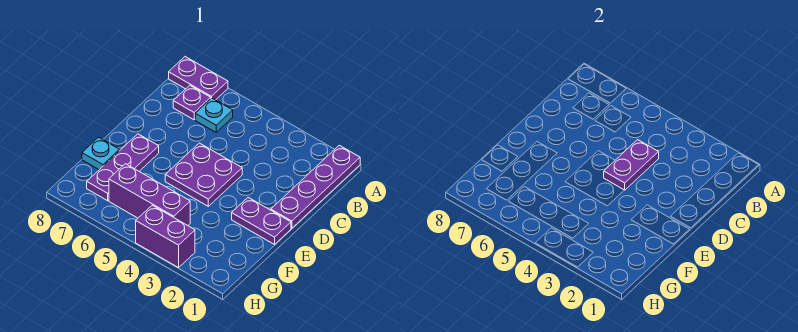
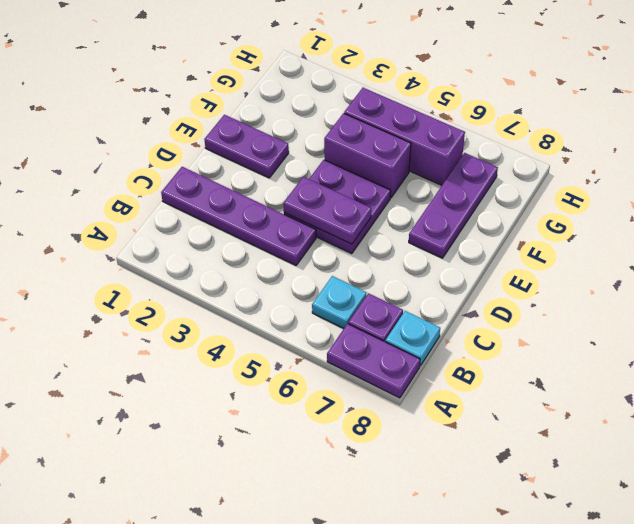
purple plate A1:D1 level 1 -> purple plate C1:C4 level 1
purple plate C4:D4 level 2 -> purple plate D4:D5 level 2
cyan plate F8 level 1 -> cyan plate B8 level 1
purple brick H3:H4 level 1 -> purple brick F4:F5 level 1

